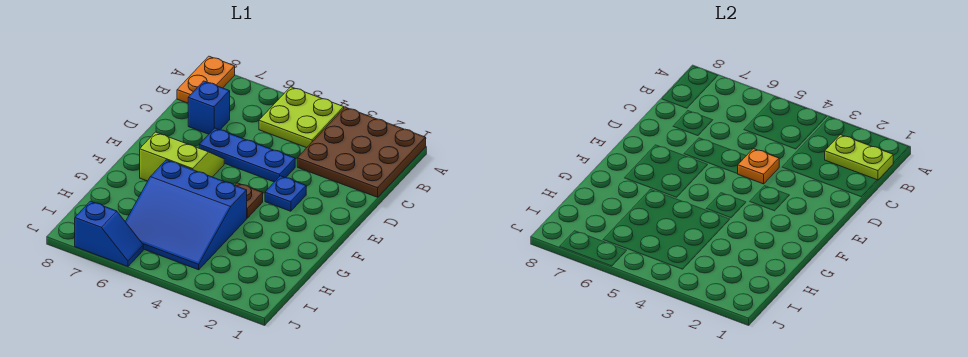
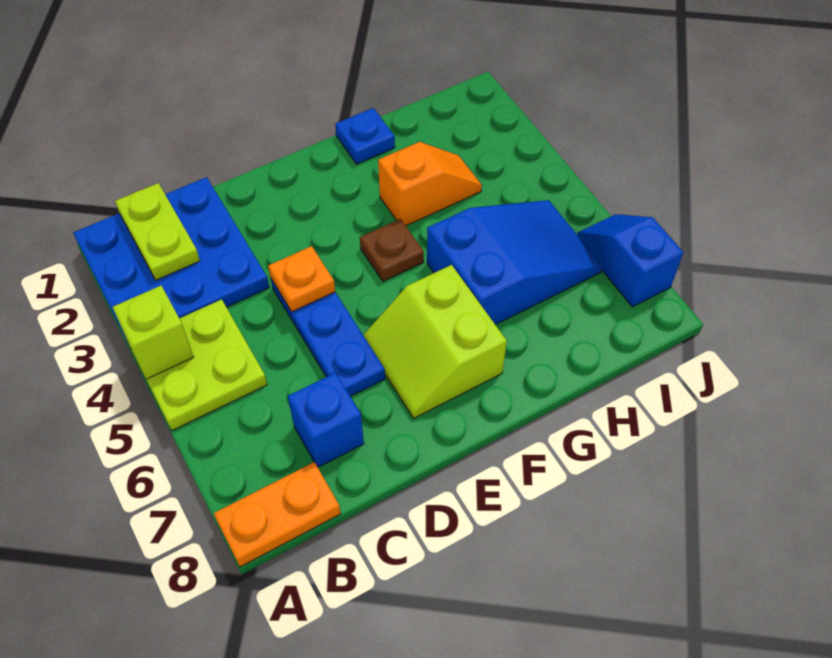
brown plate A1:C3 level 1 -> blue plate A1:C3 level 1
none -> lime brick A4 level 2
blue plate E3 level 1 -> blue plate G1 level 1
none -> orange slope G3:H3 level 1 top G
blue slope G4:I6 level 1 top G -> blue slope G5:I6 level 1 top G

